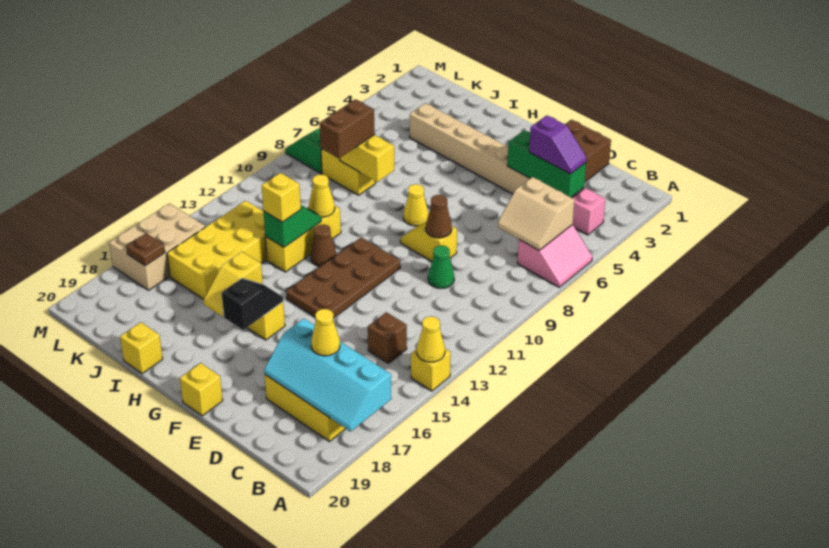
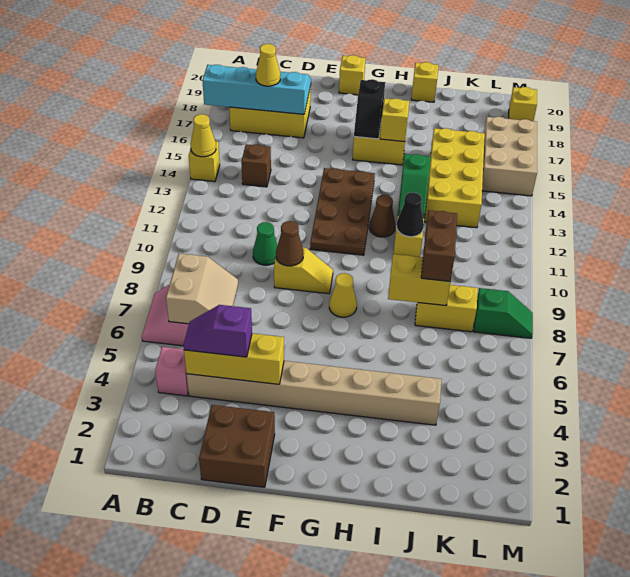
tan slope B6:C7 level 2 top 6 -> tan slope B6:C7 level 2 top B
green brick C4:E4 level 2 -> yellow brick C4:E4 level 2
yellow cone I11 level 2 -> black cone I11 level 2
yellow brick I13 level 3 -> yellow brick M19 level 1
brown plate L17 level 2 -> none

